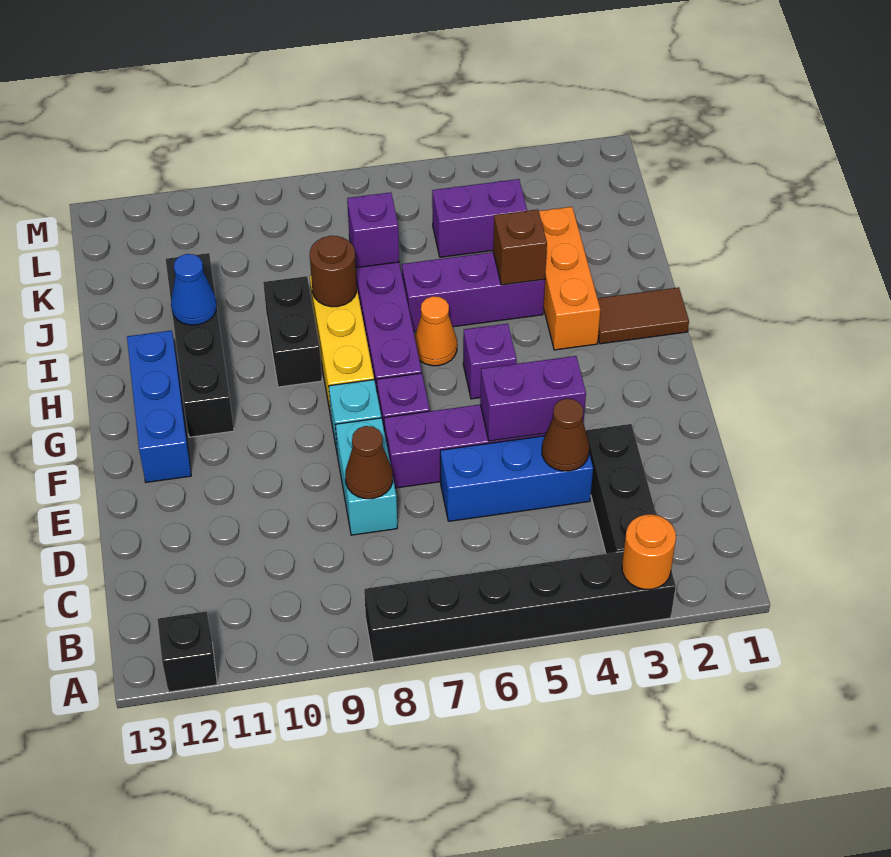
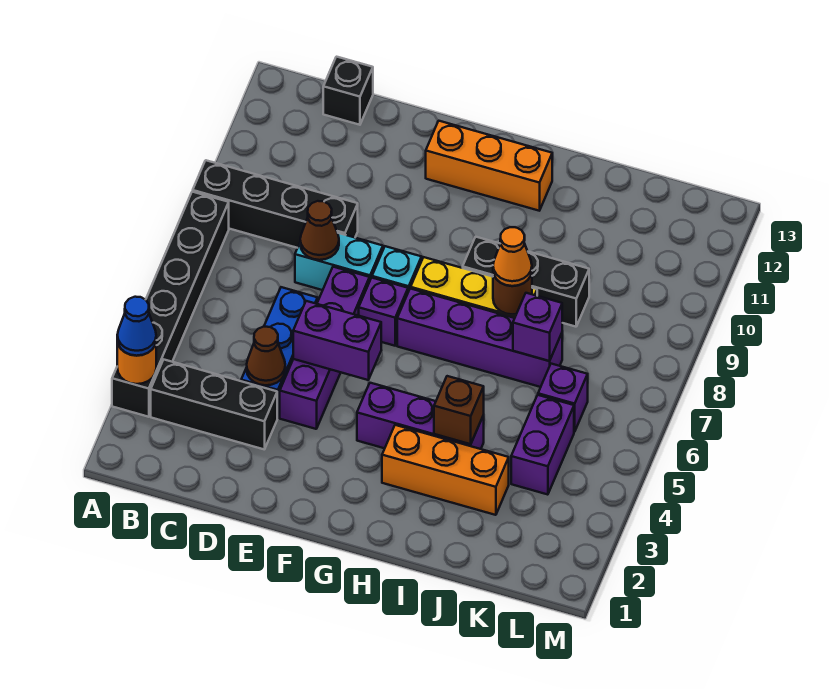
black brick A12 level 1 -> black brick C13 level 1
purple brick E4:E5 level 2 -> purple brick E5:F5 level 2
blue brick F12:H12 level 1 -> orange brick F12:H12 level 1
purple brick G5 level 1 -> purple brick K6 level 1
black brick G11:J11 level 1 -> black brick A9:D9 level 1
brown tile H1:H2 level 1 -> none
orange cone H6 level 1 -> orange cone I8 level 3
black brick H9:I9 level 1 -> black brick H9:J9 level 1
purple brick I4:I6 level 1 -> purple brick G4:I4 level 1
blue cone I11 level 2 -> blue cone A3 level 3

